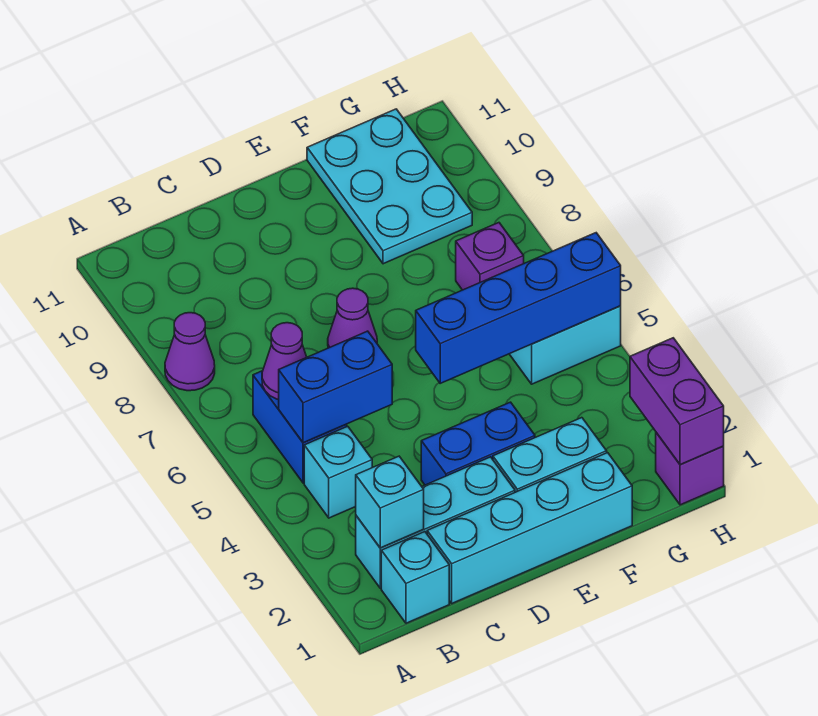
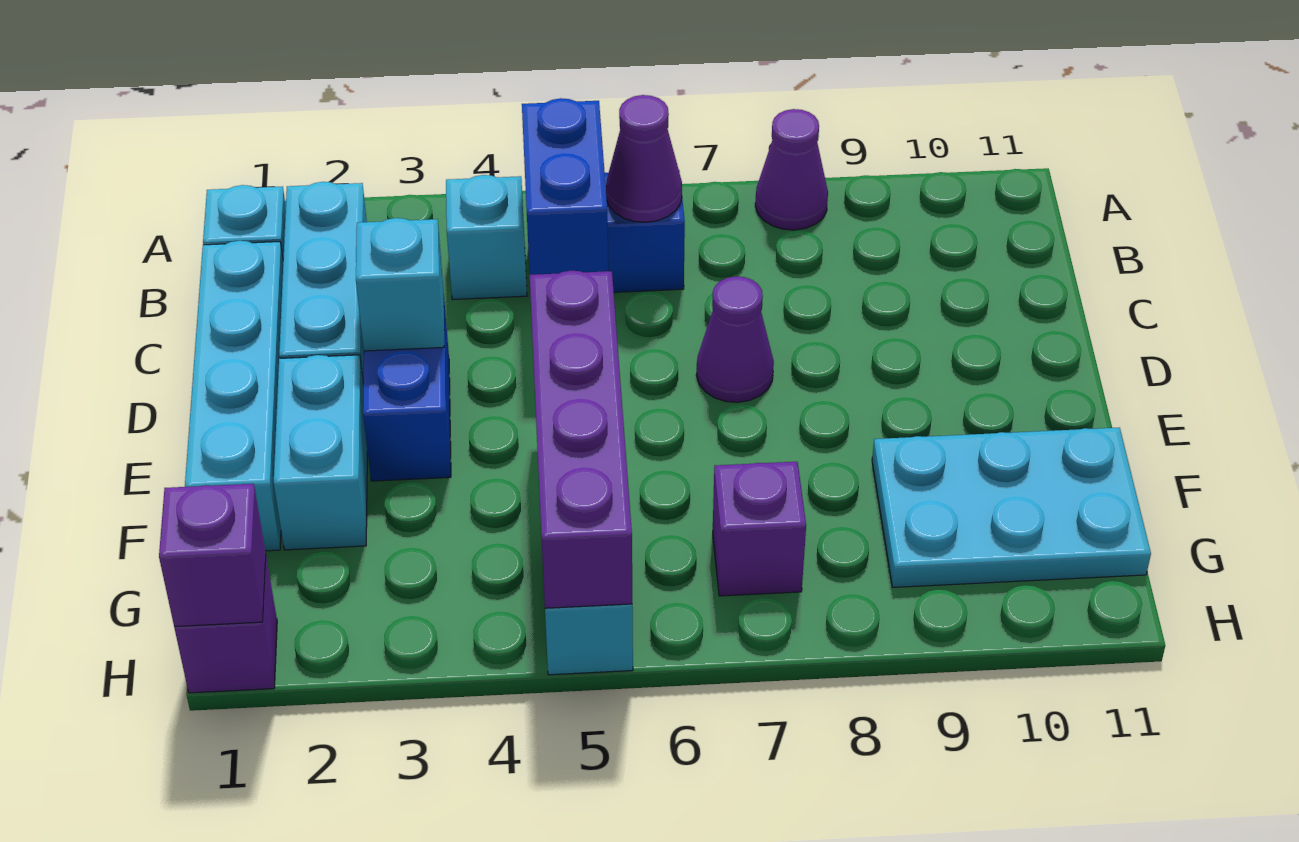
cyan brick B2 level 2 -> cyan brick D3 level 2
blue brick E5:H5 level 2 -> purple brick E5:H5 level 2
purple brick H1:H2 level 2 -> purple brick H1 level 2

